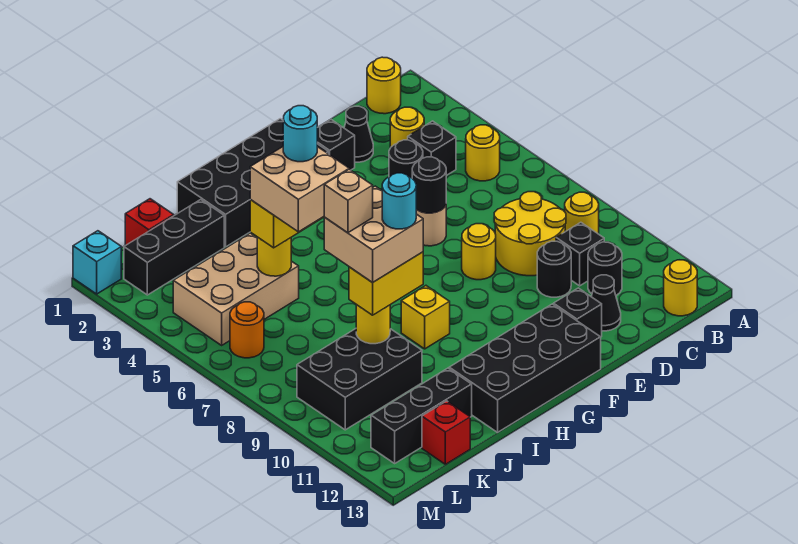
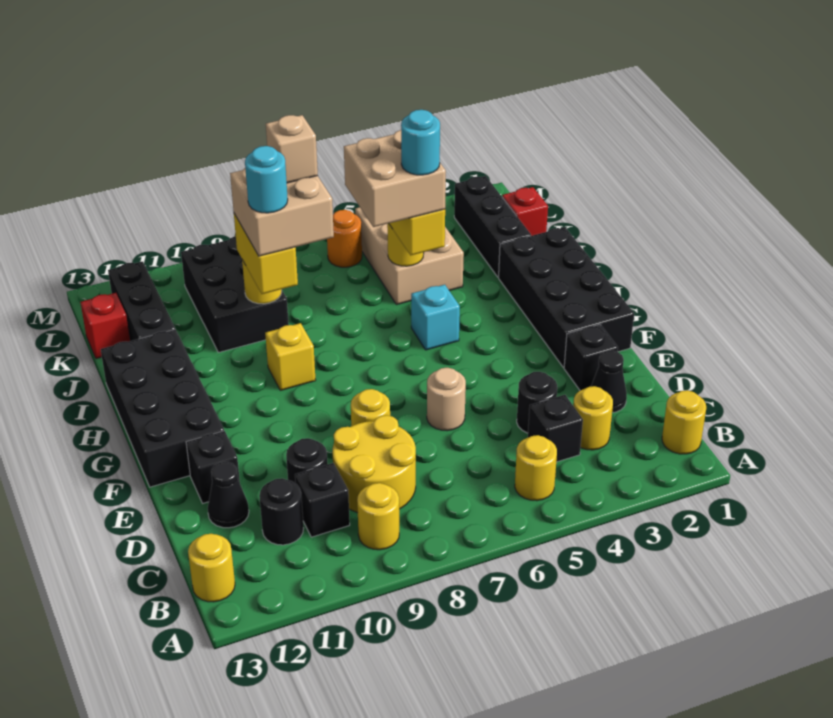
black round brick E6 level 2 -> none
cyan brick M1 level 1 -> cyan brick H5 level 1

